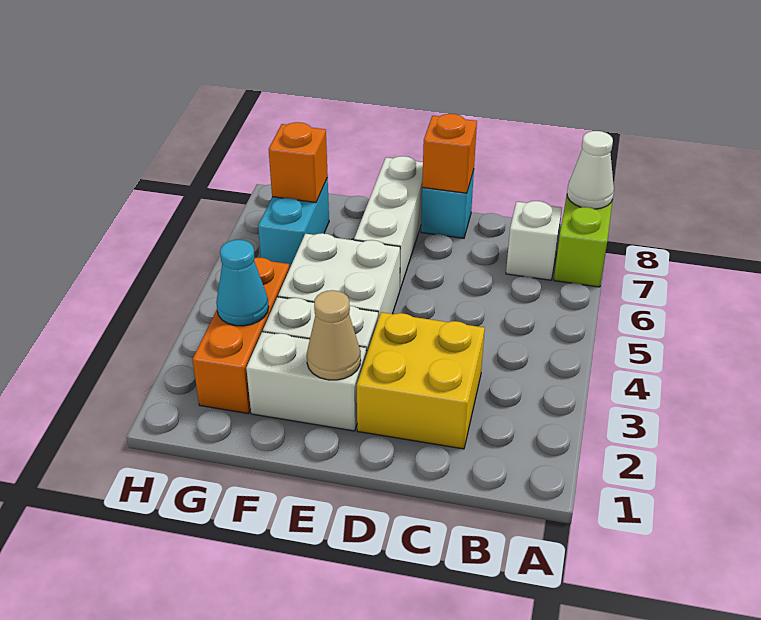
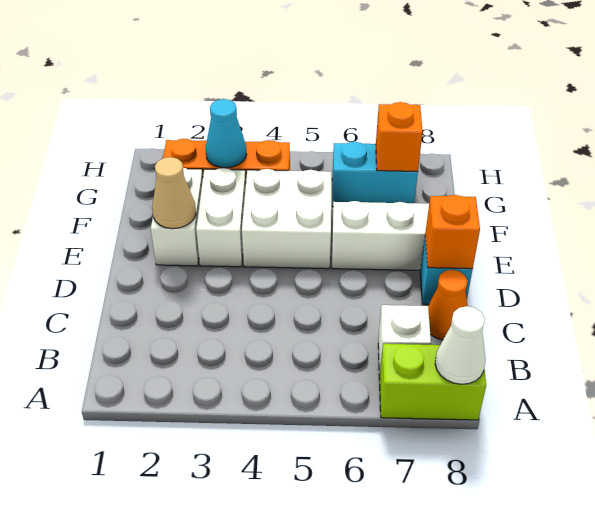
yellow brick C2:D3 level 1 -> none
none -> orange cone C8 level 1

